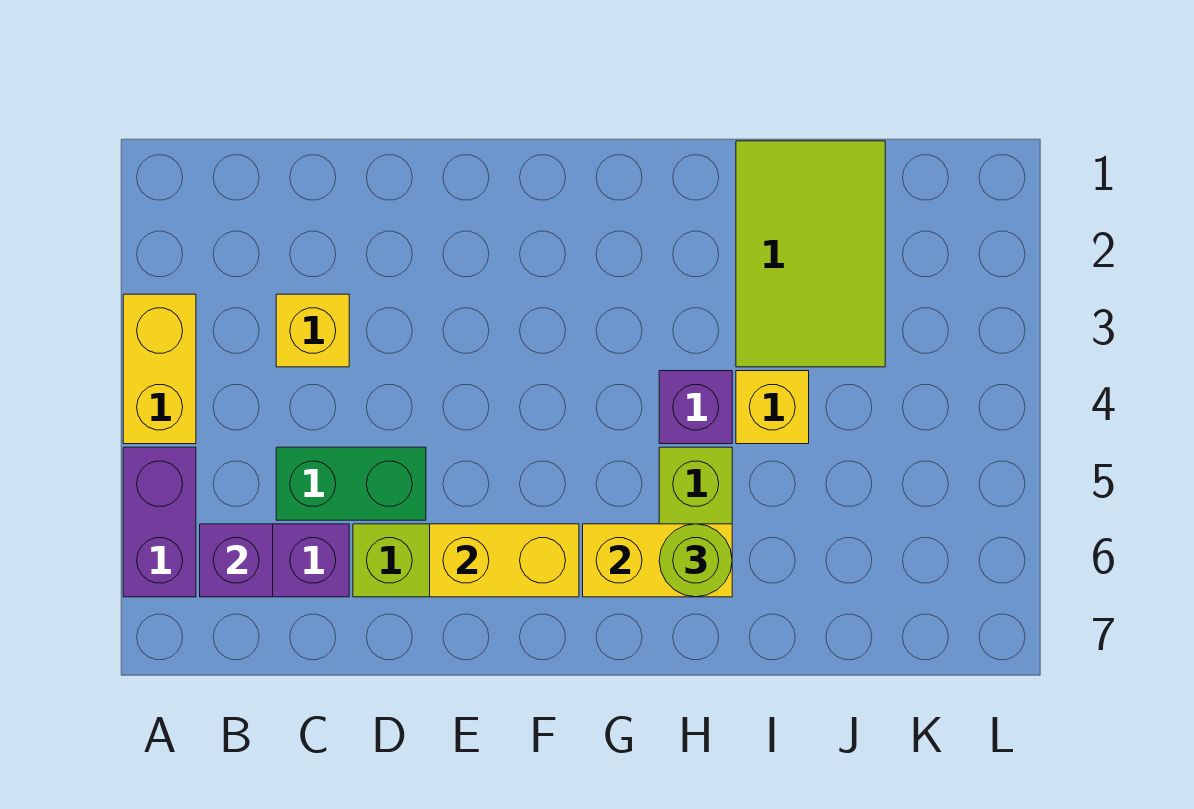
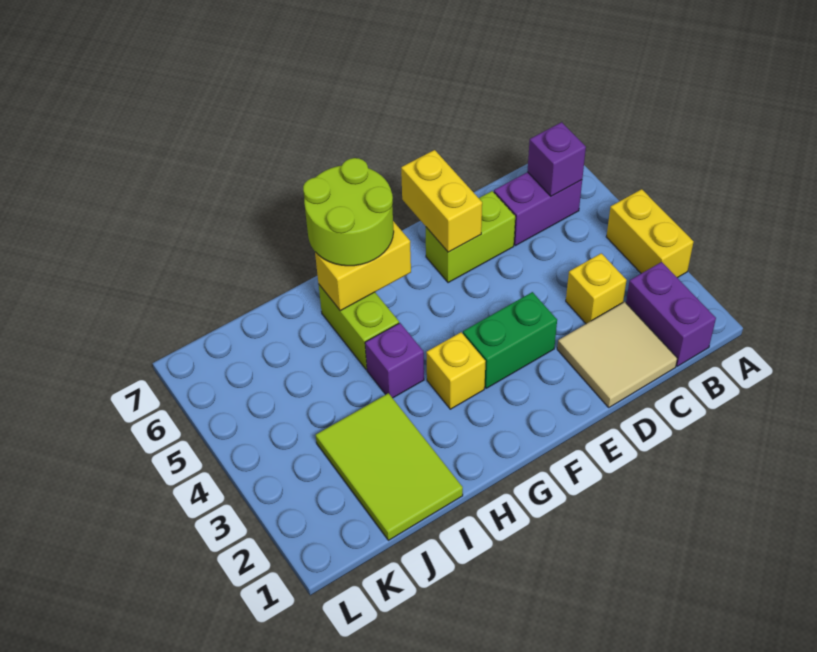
purple brick A5:A6 level 1 -> purple brick B1:B2 level 1
none -> tan tile C1:D2 level 1
green brick C5:D5 level 1 -> green brick E3:F3 level 1
yellow brick E6:F6 level 2 -> yellow brick E6:E7 level 2
lime round brick H6 level 3 -> lime round brick G6:H7 level 3
yellow brick I4 level 1 -> yellow brick G3 level 1

